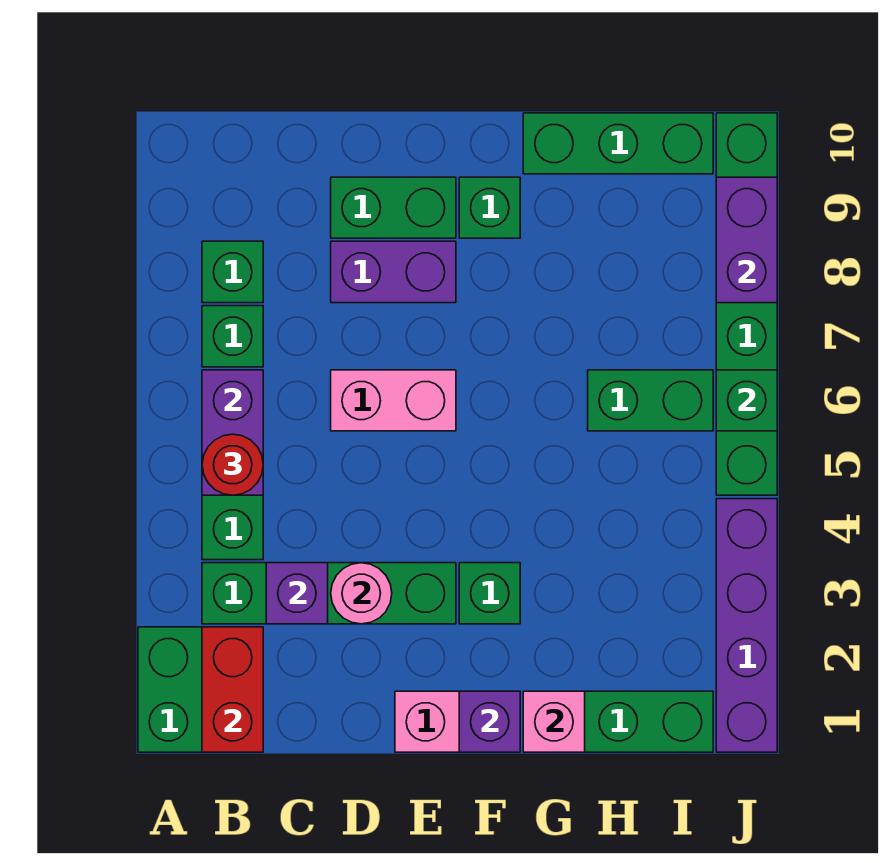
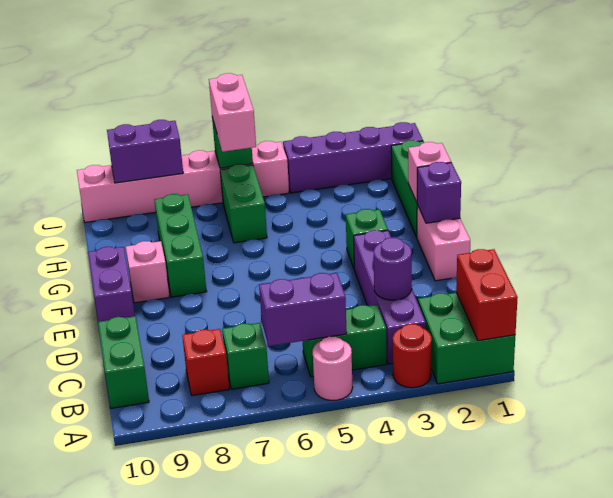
red brick B1:B2 level 2 -> red brick A1:B1 level 2
green brick B3:E3 level 1 -> purple brick B3:E3 level 1
red round brick B5 level 3 -> red round brick A3 level 1
green brick B8 level 1 -> red brick B8 level 1
purple brick C3 level 2 -> purple round brick C3 level 2
pink round brick D3 level 2 -> pink round brick A5 level 1
pink brick D6:E6 level 1 -> pink brick I6:J6 level 3
purple brick D8:E8 level 1 -> purple brick E10:F10 level 1
green brick D9:E9 level 1 -> green brick B10:C10 level 1
green brick F9 level 1 -> pink brick F9 level 1
green brick G10:I10 level 1 -> green brick F8:H8 level 1
green brick J5:J10 level 1 -> pink brick J5:J10 level 1

